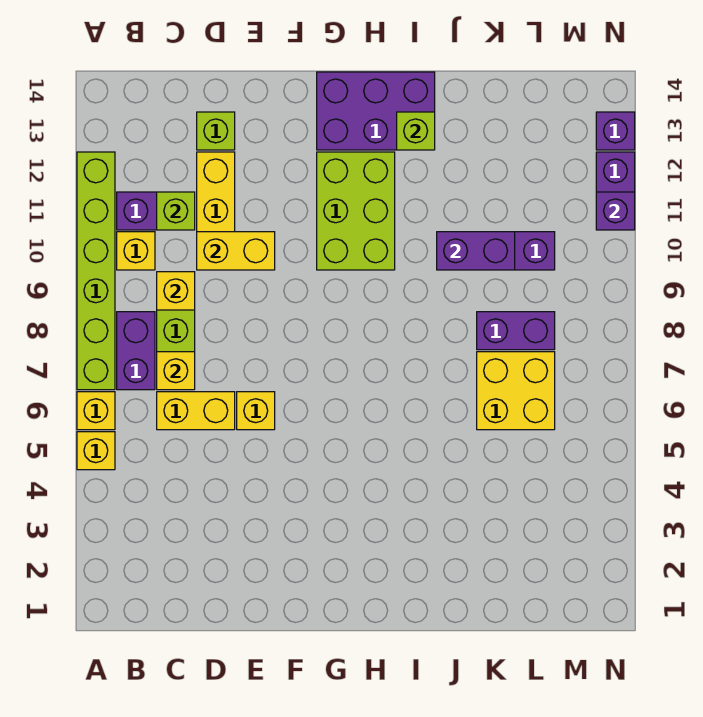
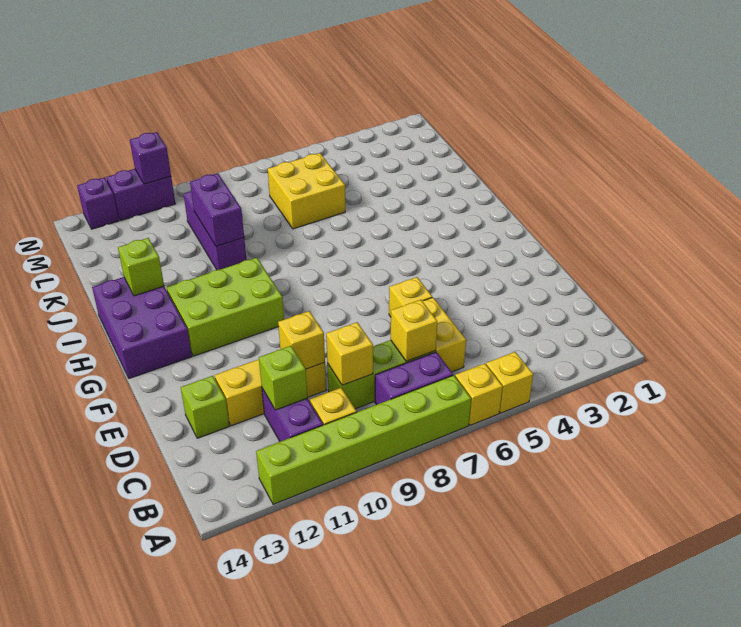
yellow brick D10:E10 level 2 -> yellow brick D10 level 2
purple brick K8:L8 level 1 -> none

